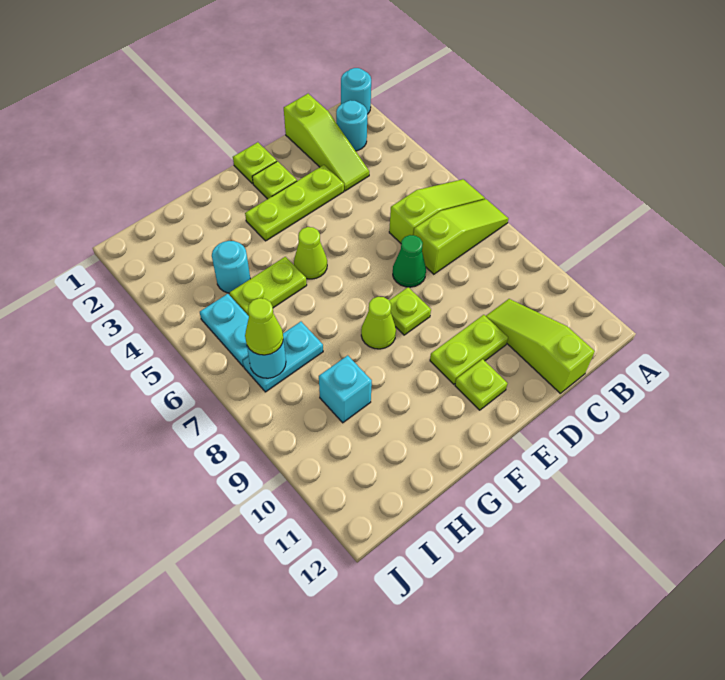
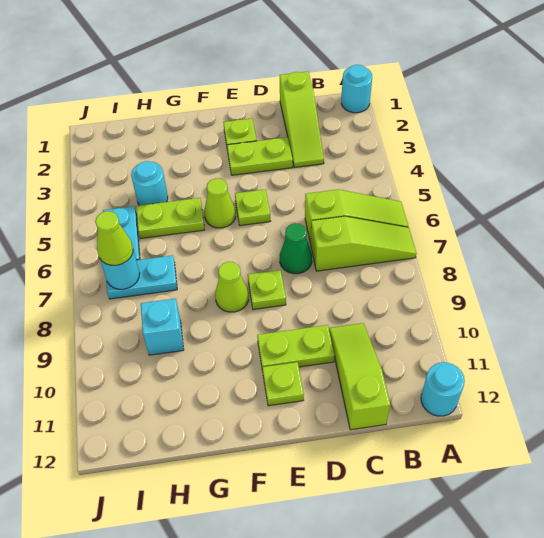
cyan round brick B2 level 1 -> cyan round brick A12 level 1
lime plate D3:F3 level 1 -> lime plate D3:E3 level 1
lime plate E1 level 1 -> lime plate E5 level 1

